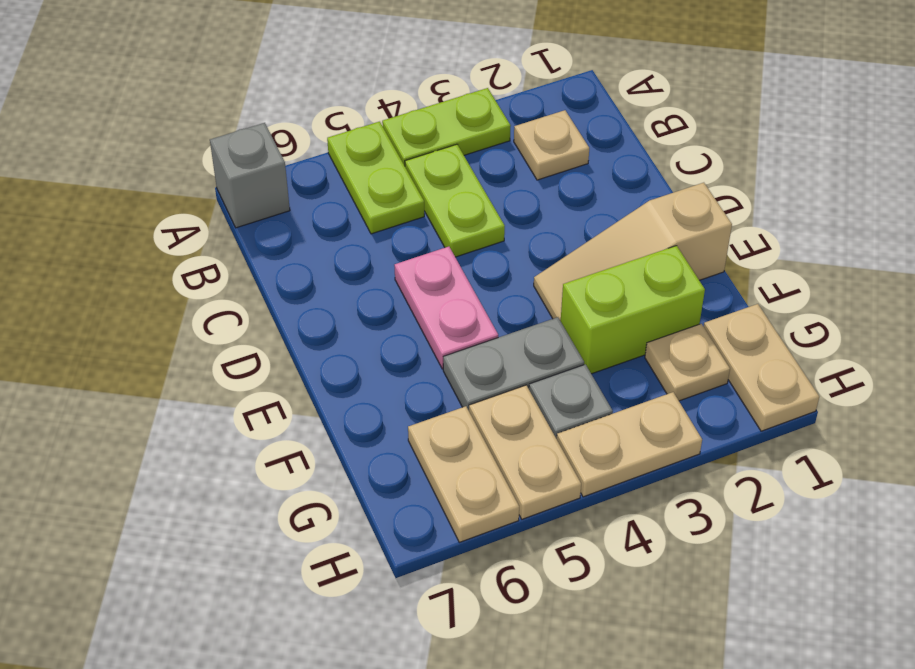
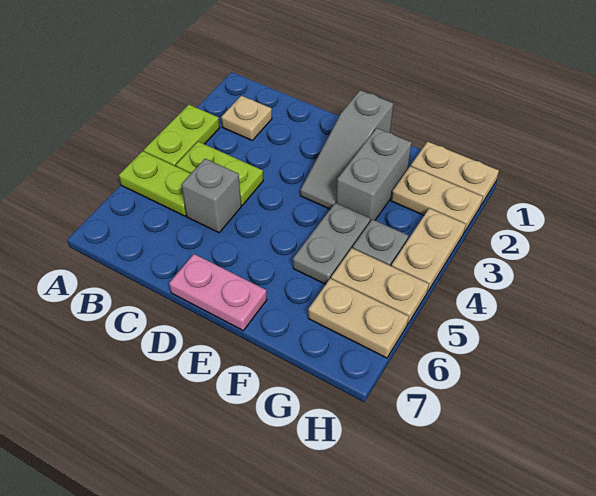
grey brick A7 level 1 -> grey brick C5 level 1
pink plate D5:E5 level 1 -> pink plate D7:E7 level 1
tan slope E1:E3 level 1 top 1 -> grey slope E1:E3 level 1 top 1
lime brick F2:F3 level 1 -> grey brick F2:F3 level 1
tan plate G2 level 1 -> tan plate G2:H2 level 1

